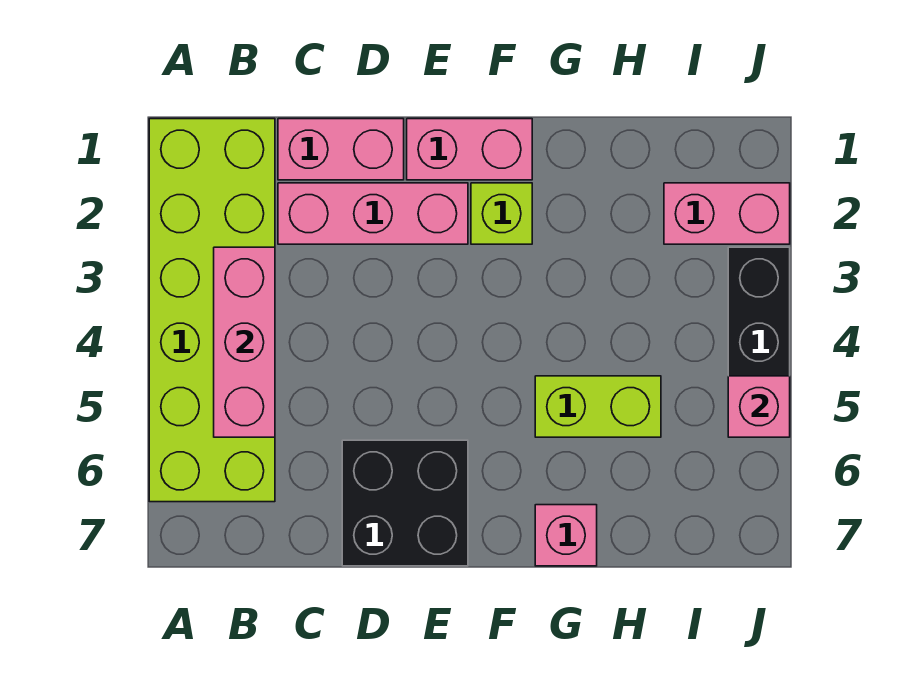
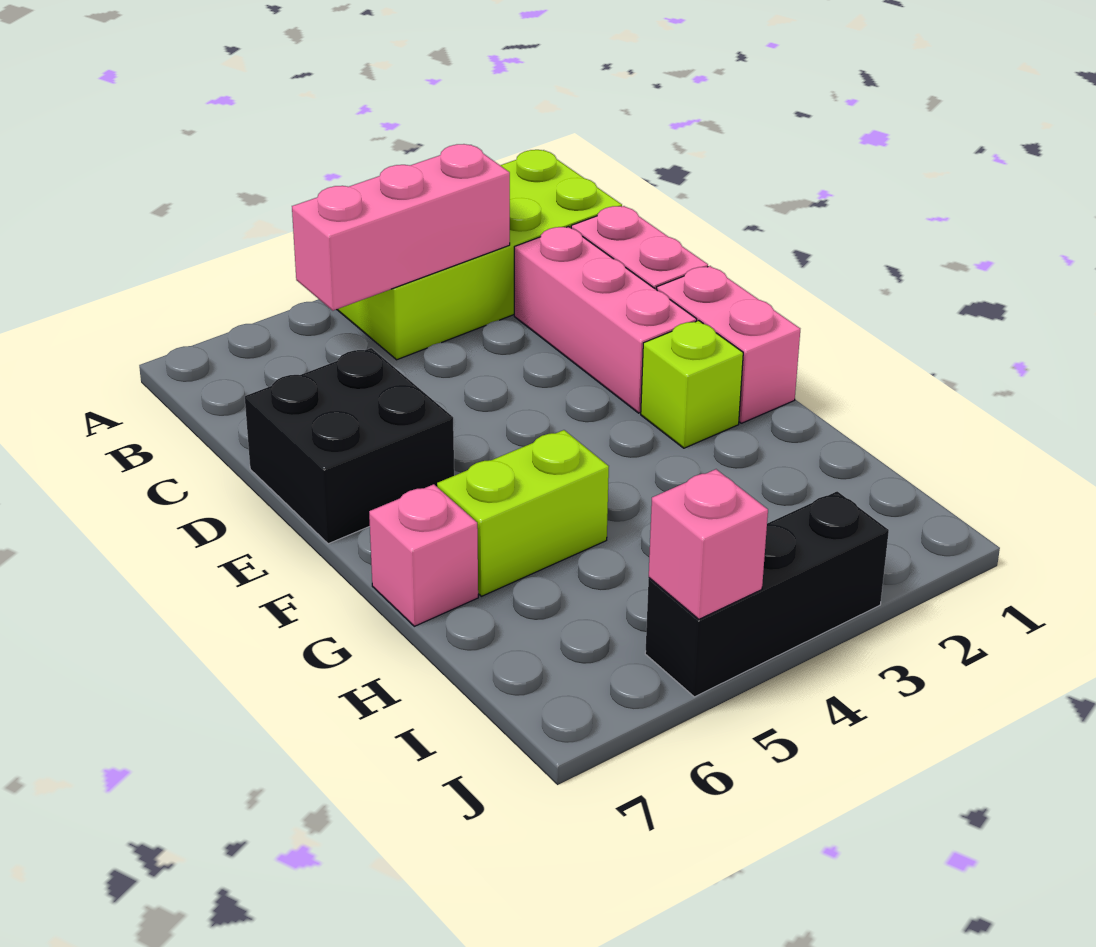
lime brick A1:B6 level 1 -> lime brick A1:B4 level 1
lime brick G5:H5 level 1 -> lime brick G5:G6 level 1
pink brick I2:J2 level 1 -> none

